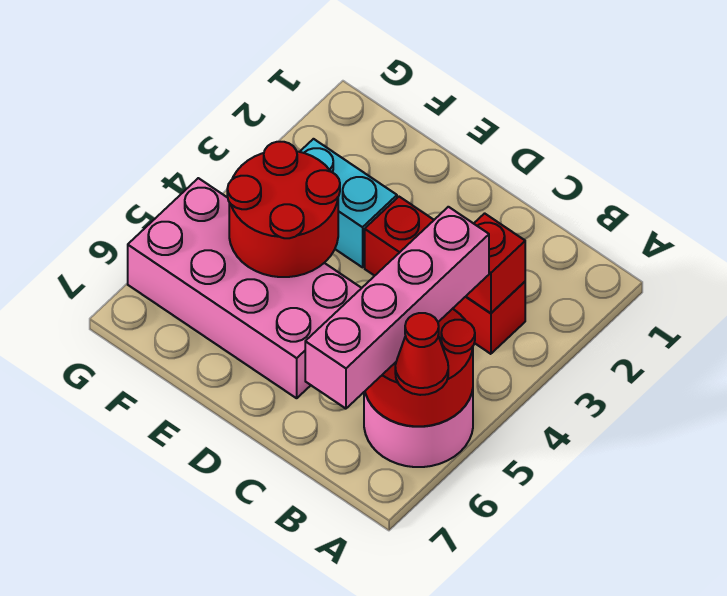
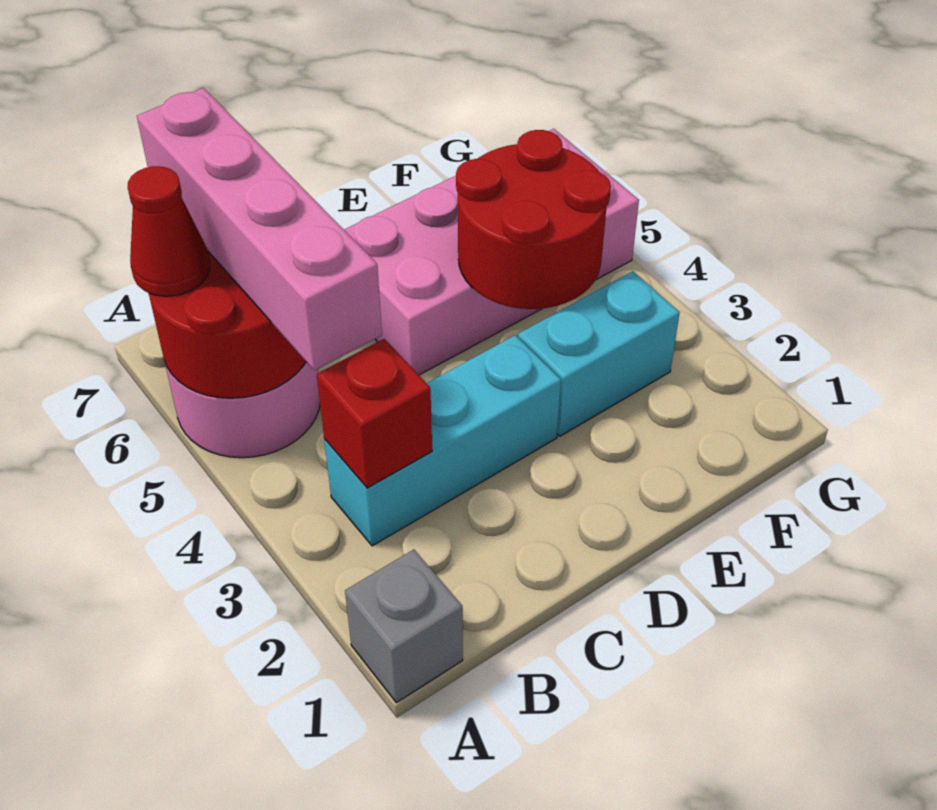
none -> grey brick A1 level 1
red brick B3:D3 level 1 -> cyan brick B3:D3 level 1

